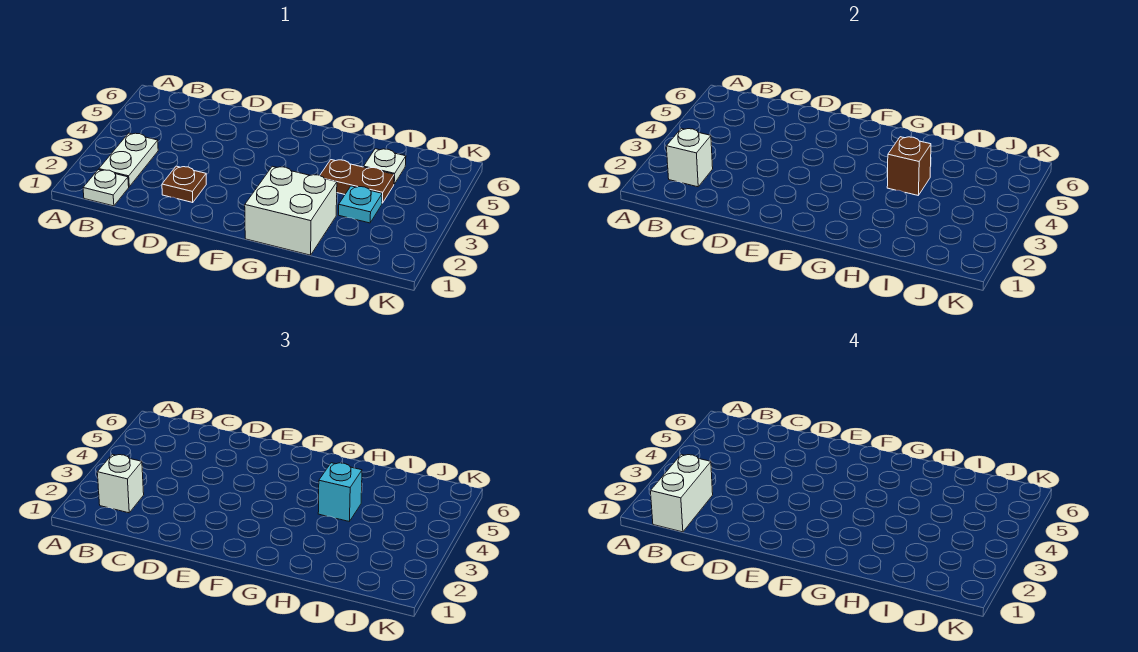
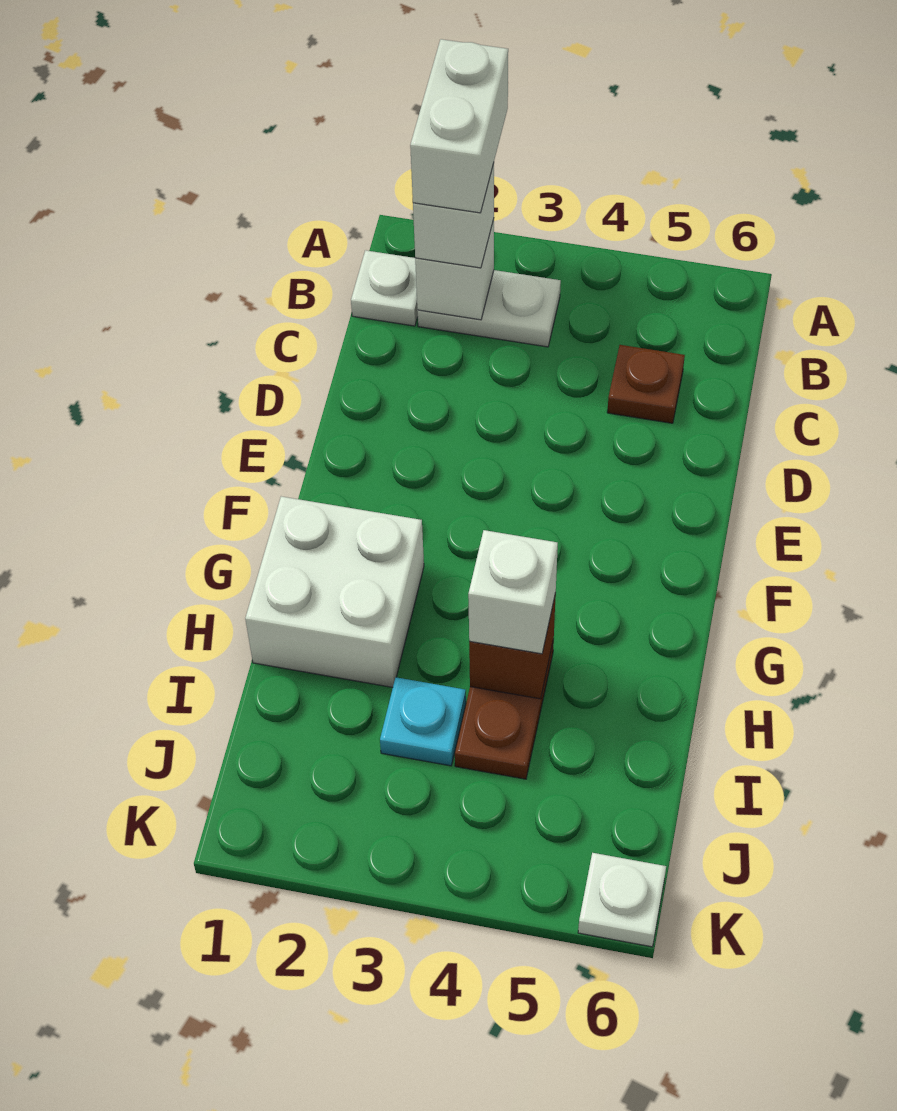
white brick B1:B2 level 4 -> white brick A2:B2 level 4
brown plate D2 level 1 -> brown plate C5 level 1
cyan brick H4 level 3 -> white brick H4 level 3
white plate I5 level 1 -> white plate K6 level 1

